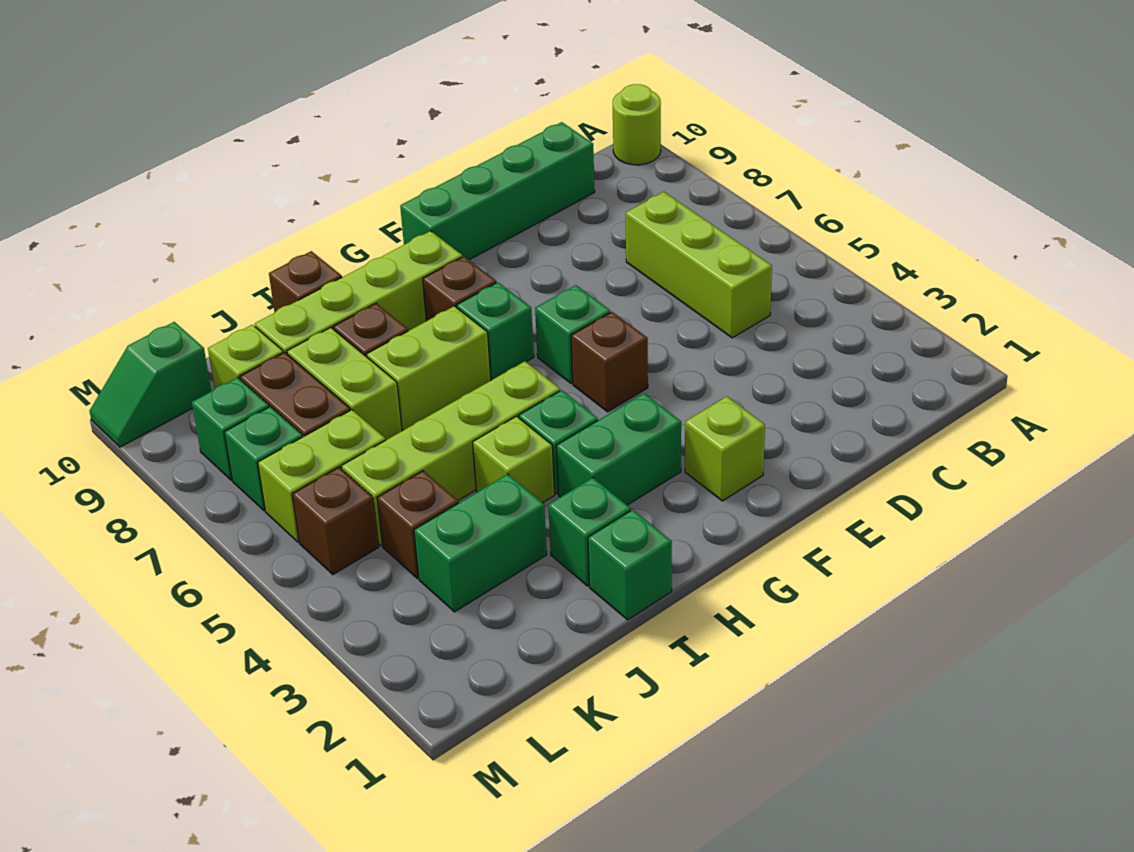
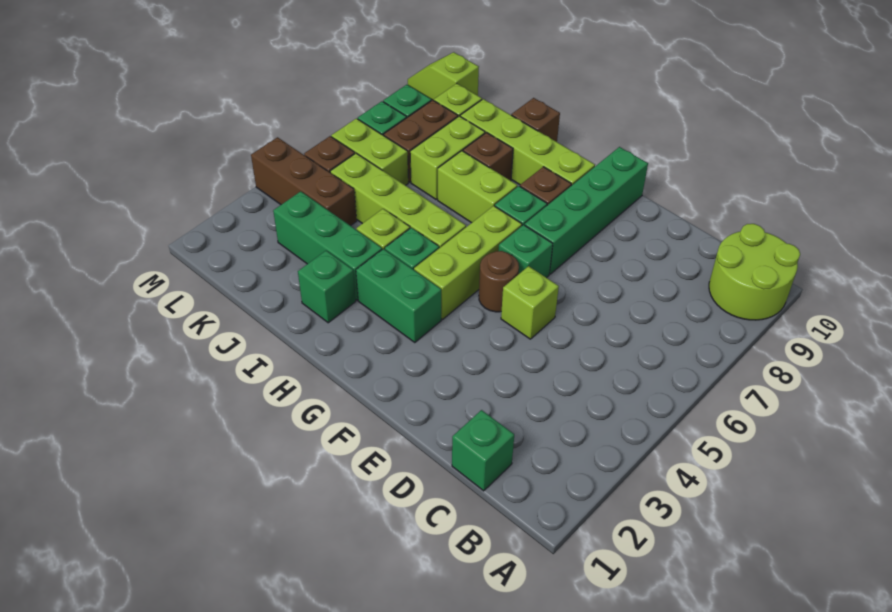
lime round brick A10 level 1 -> lime round brick A9:B10 level 1
lime brick C5:C7 level 1 -> lime brick G4:G6 level 1
green brick C10:F10 level 1 -> green brick F7:F10 level 1
lime brick F2 level 1 -> lime brick E5 level 1
brown brick F5 level 1 -> brown round brick F5 level 1
green brick I1 level 1 -> green brick C1 level 1
green brick J3:K3 level 1 -> green brick I3:K3 level 1
brown brick K4 level 1 -> brown brick K4:M4 level 1
green slope L10:M10 level 1 top L -> lime slope L10:M10 level 1 top L

